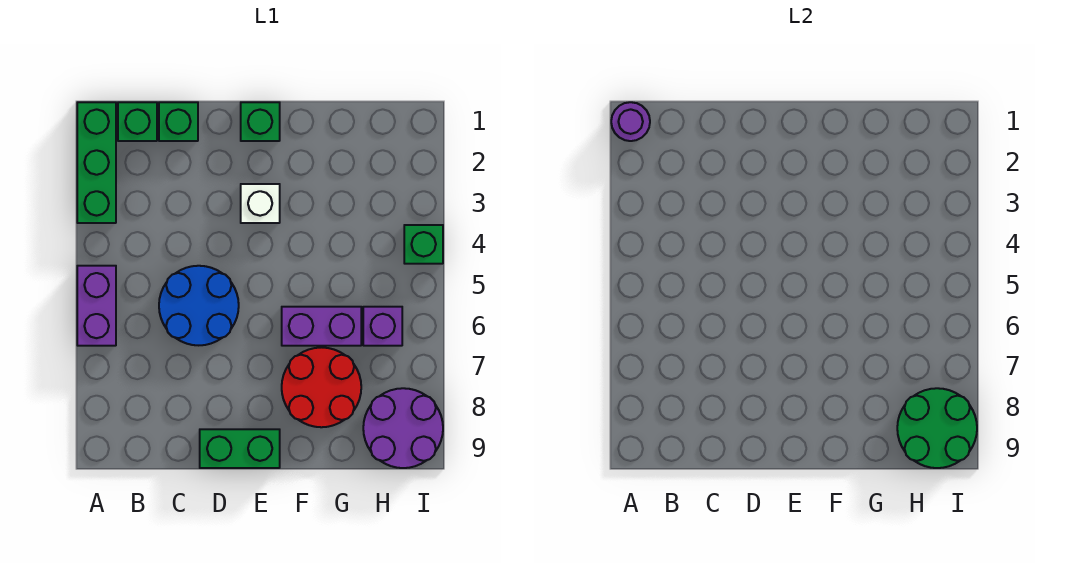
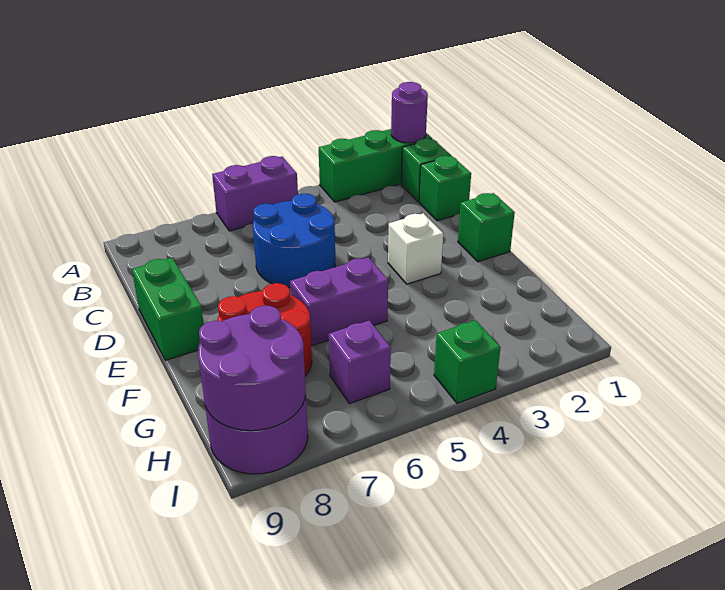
purple brick F6:G6 level 1 -> purple brick F5:F6 level 1
green round brick H8:I9 level 2 -> purple round brick H8:I9 level 2

